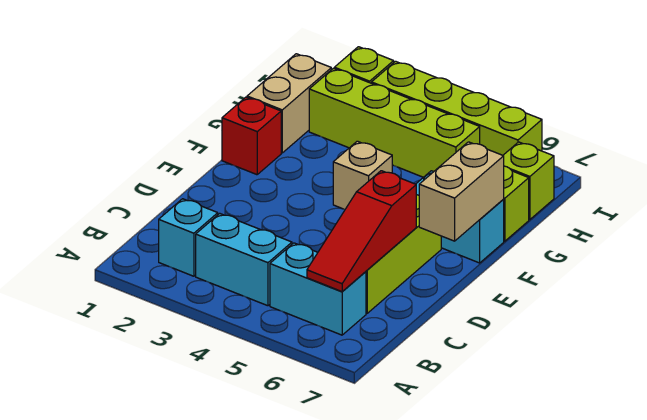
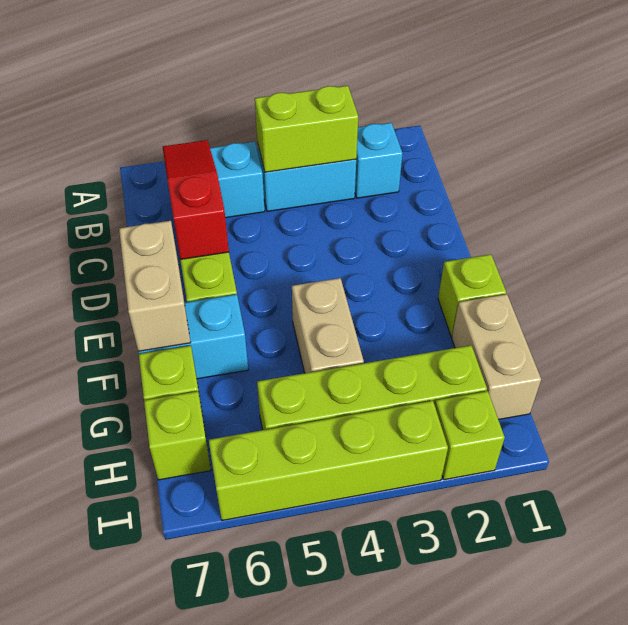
none -> lime brick B3:B4 level 2
red brick F1 level 1 -> lime brick F1 level 1
tan brick F4 level 1 -> tan brick F4:G4 level 1

